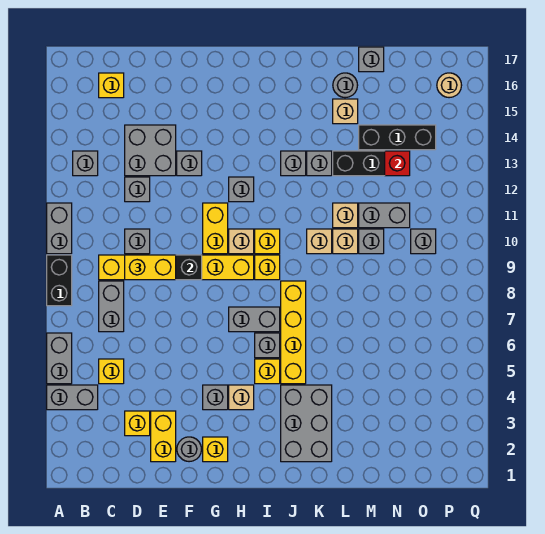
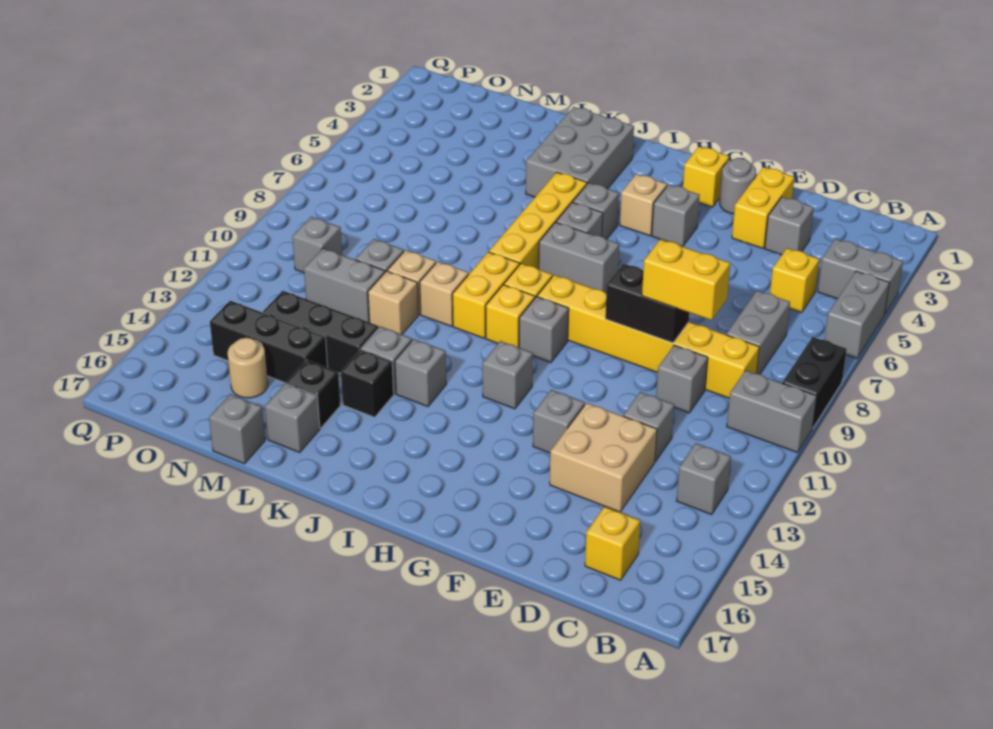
grey brick A10:A11 level 1 -> grey brick A10:B10 level 1
yellow brick D3 level 1 -> grey brick D3 level 1
grey brick D13:E14 level 1 -> tan brick D13:E14 level 1
yellow brick G10:G11 level 1 -> yellow brick J9:J10 level 1
tan brick H10 level 1 -> grey brick H10 level 1
yellow brick I5 level 1 -> grey brick I5 level 1
none -> black brick K14 level 1
tan brick L15 level 1 -> black brick L15 level 1
grey round brick L16 level 1 -> grey brick L16 level 1
red brick N13 level 2 -> none
tan round brick P16 level 1 -> tan round brick N15 level 1

